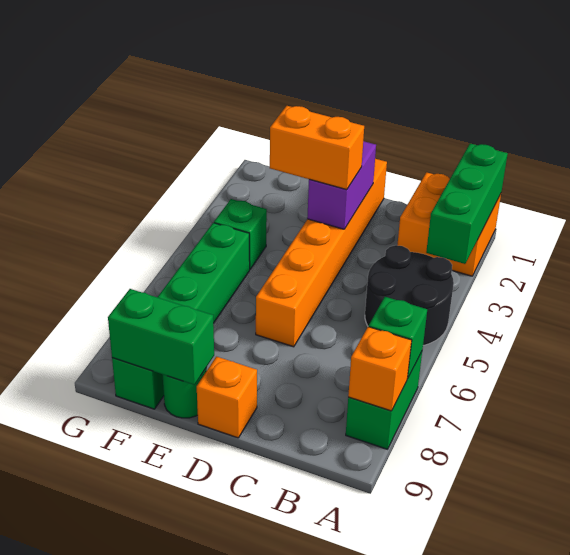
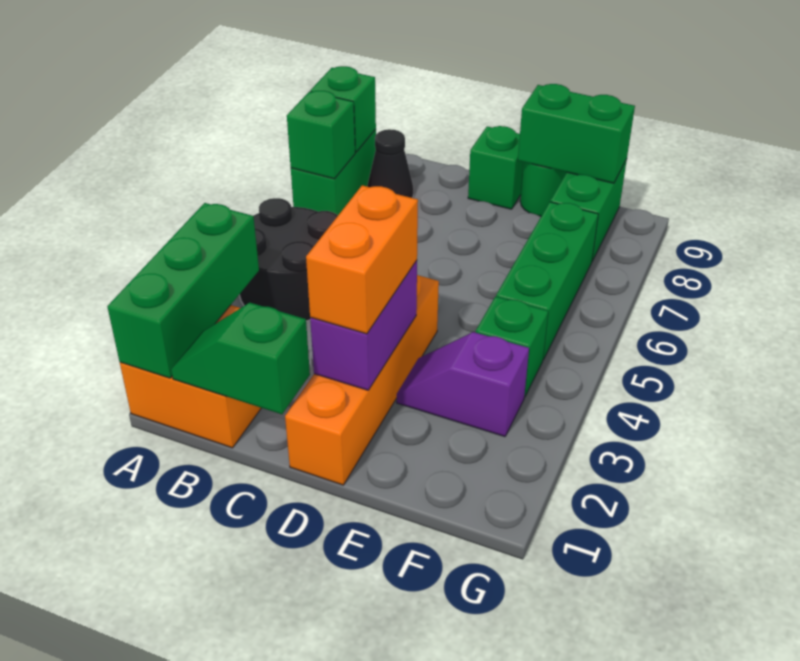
orange brick A8 level 2 -> green brick A8 level 2
none -> green slope B1:C1 level 2 top C
none -> black cone B8 level 1
orange brick D1:D6 level 1 -> orange brick D1:D4 level 1
orange brick D3:E3 level 3 -> orange brick D2:D3 level 3
orange brick D9 level 1 -> green brick D9 level 1
none -> purple slope E3:F3 level 1 top F

